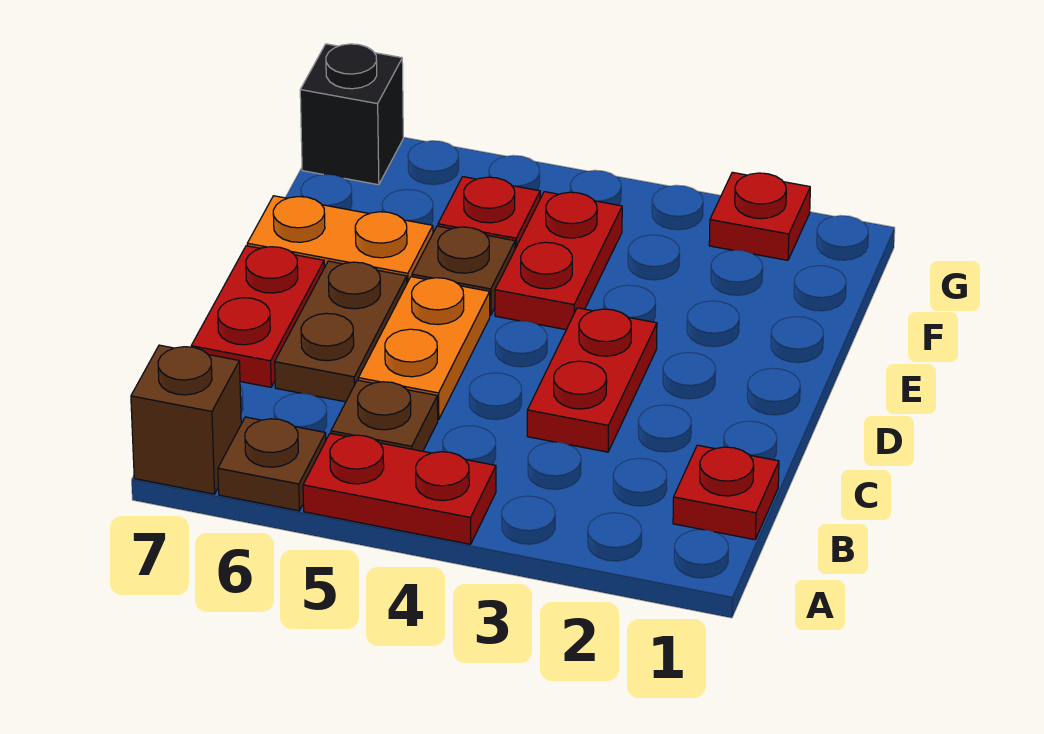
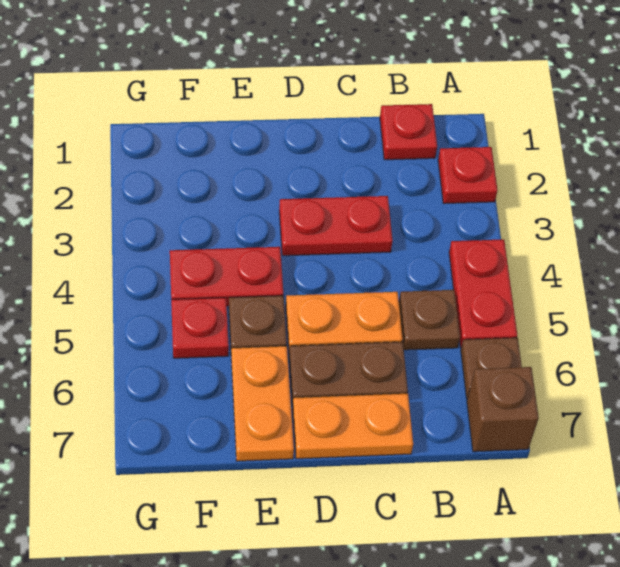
red plate C7:D7 level 1 -> orange plate C7:D7 level 1
red plate G2 level 1 -> red plate A2 level 1
black brick G7 level 1 -> none

